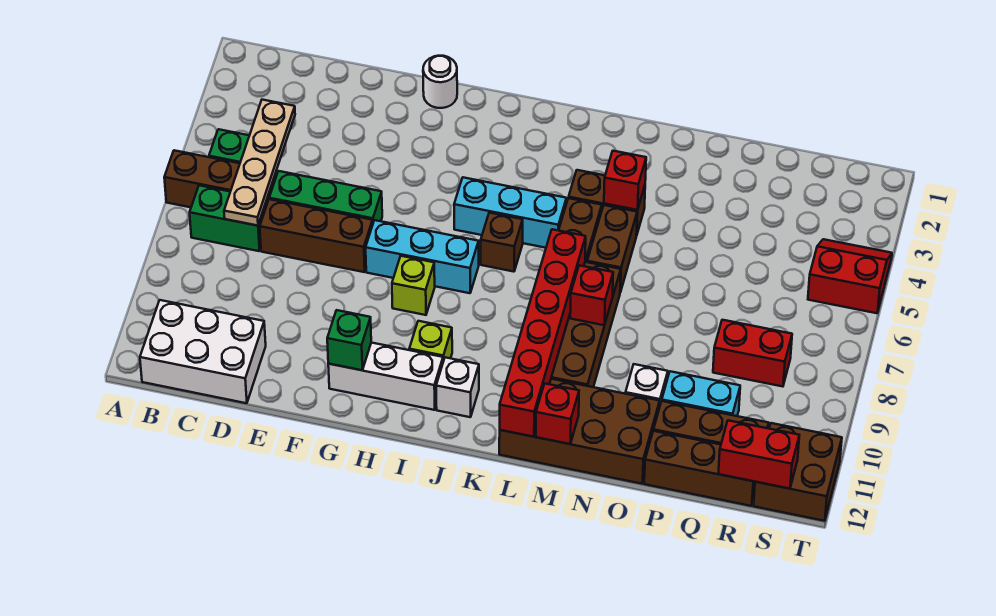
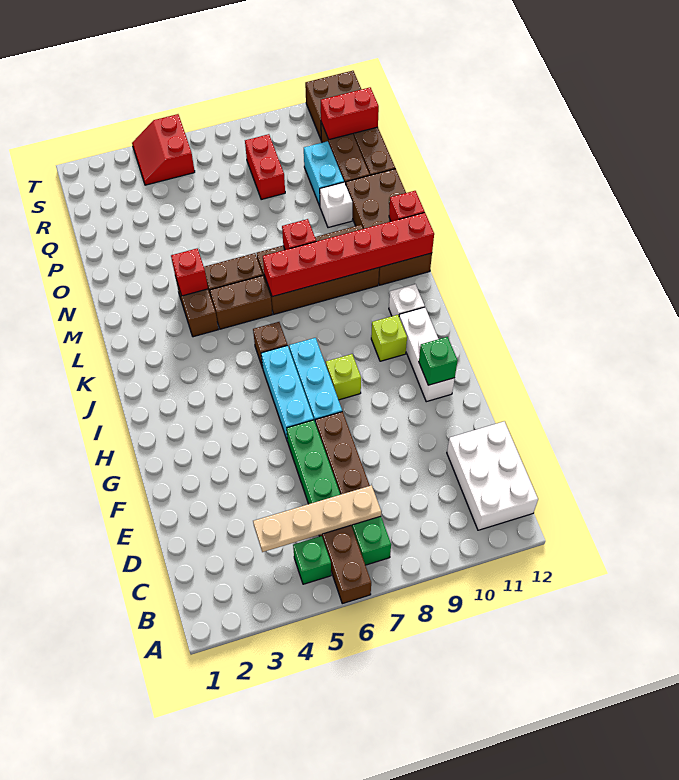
white round brick G1 level 1 -> none
cyan brick I5:K5 level 1 -> cyan brick G6:I6 level 1
red brick R12:S12 level 2 -> red brick R11:R12 level 2

